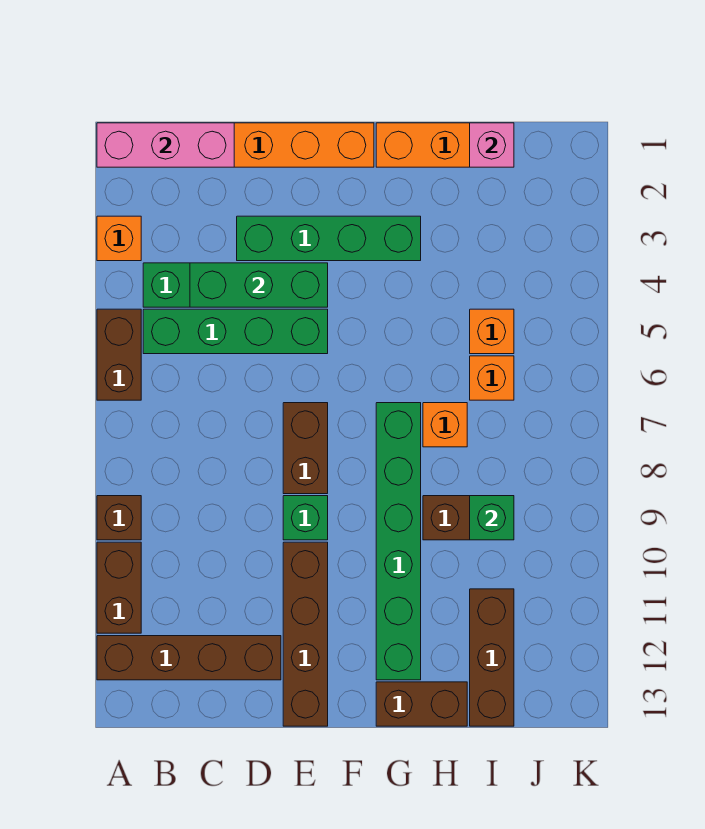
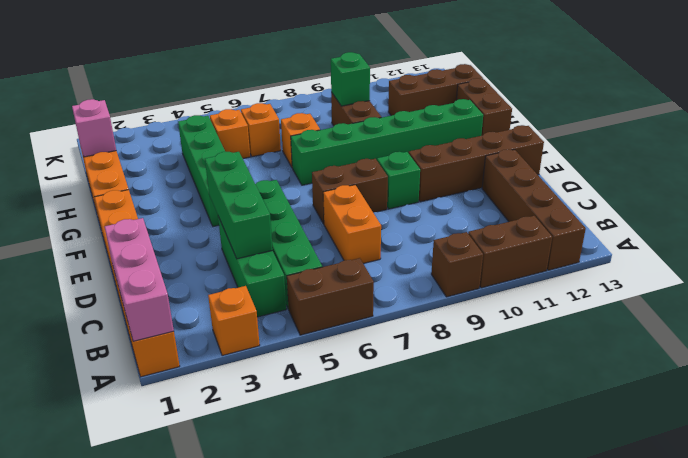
none -> orange brick C7:D7 level 1
green brick D3:G3 level 1 -> green brick F4:I4 level 1

